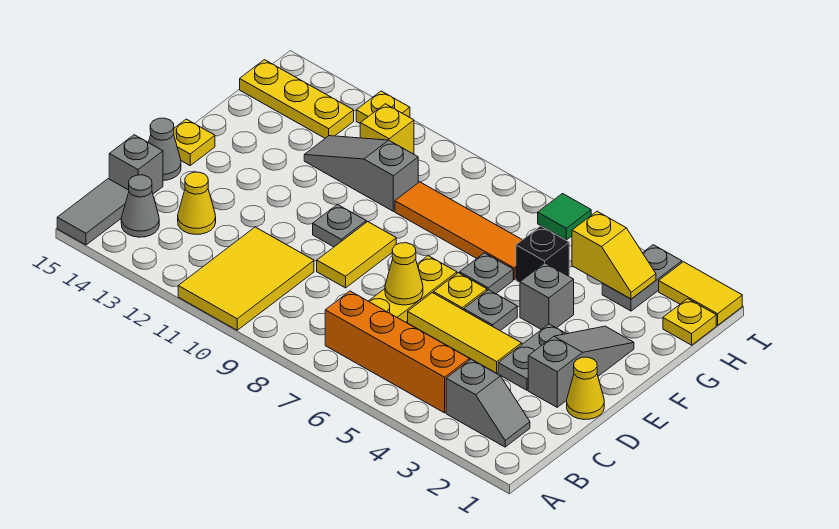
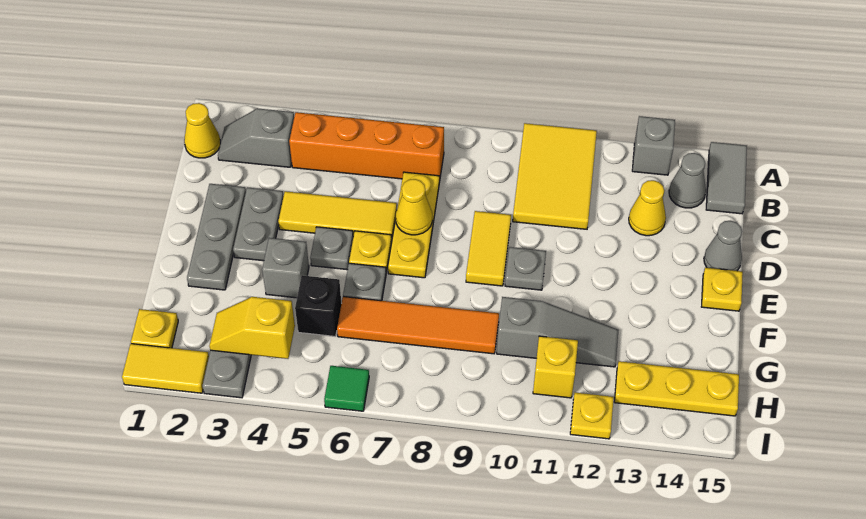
grey brick C15 level 1 -> grey brick A13 level 1
yellow cone D1 level 1 -> yellow cone B1 level 1
grey slope D2:F2 level 1 top D -> grey plate D2:F2 level 1

